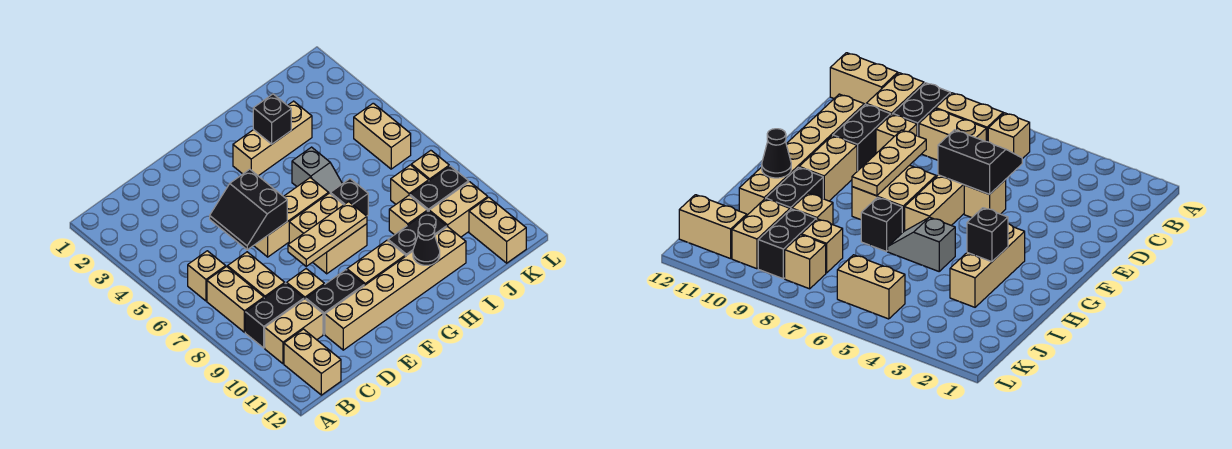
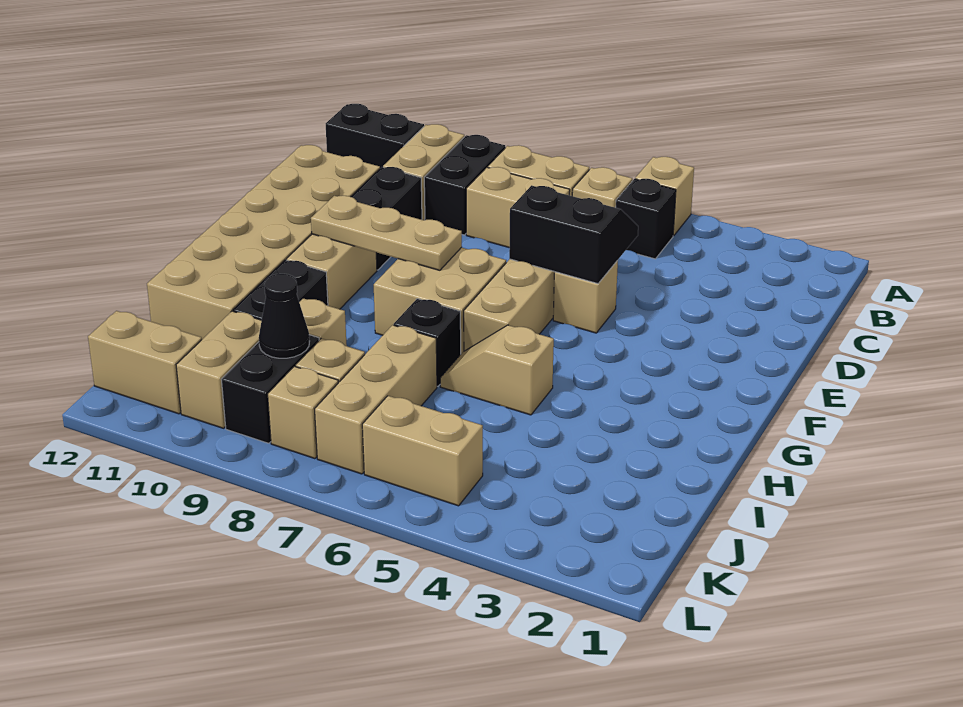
tan brick B11:B12 level 1 -> black brick B11:B12 level 1
tan brick D9 level 1 -> tan brick A5 level 1
tan brick D11:I11 level 1 -> tan brick D11:I12 level 1
tan plate E8:G8 level 2 -> tan plate F8:F10 level 2
tan brick G3:I3 level 1 -> tan brick I7:K7 level 1
black brick H3 level 2 -> black brick B5 level 1
grey slope H5:H6 level 1 top 5 -> tan slope H5:H6 level 1 top 5
black cone H11 level 2 -> black cone J9 level 2

